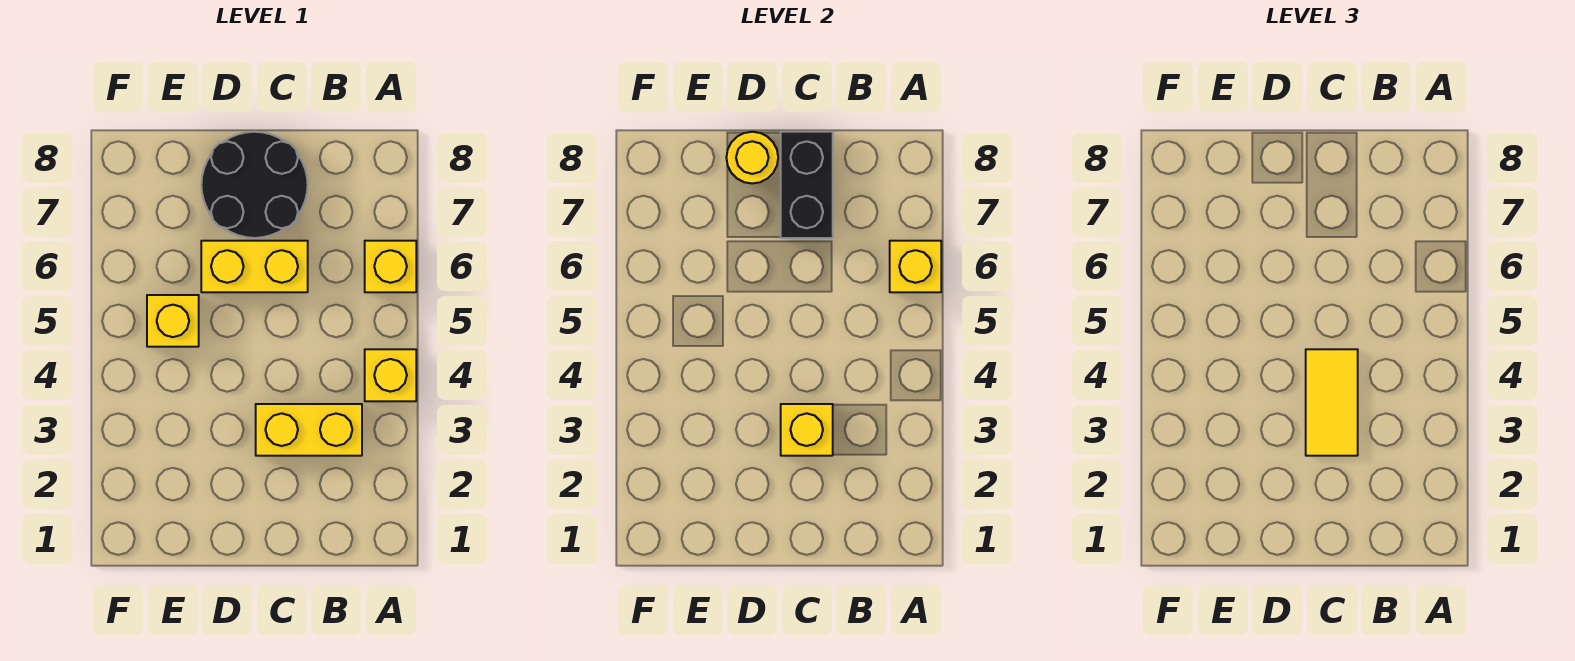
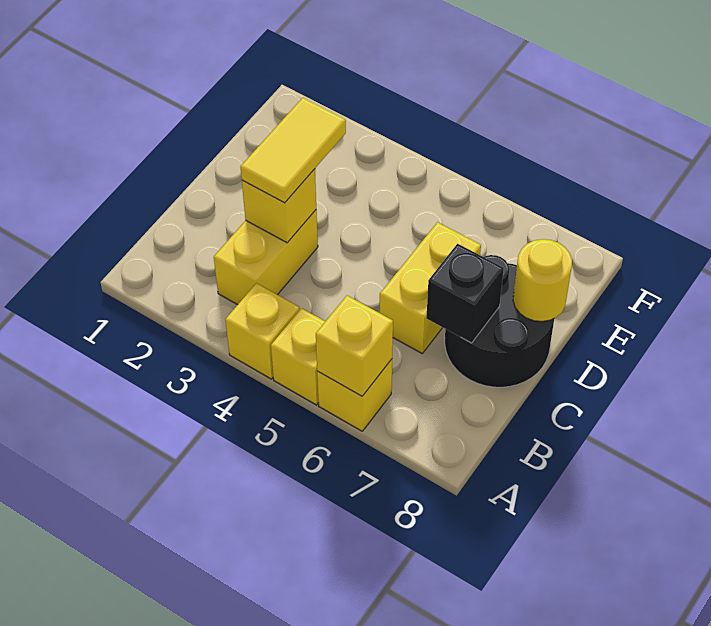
yellow tile C3:C4 level 3 -> yellow tile C3:D3 level 3
black brick C7:C8 level 2 -> black brick C7 level 2
yellow brick E5 level 1 -> yellow brick A5 level 1

